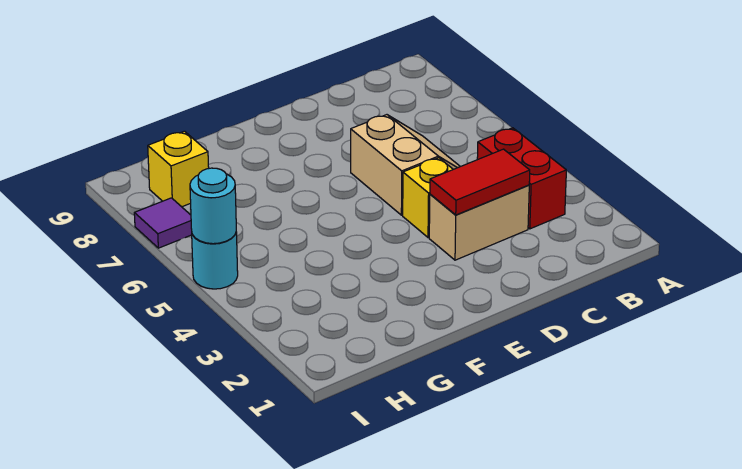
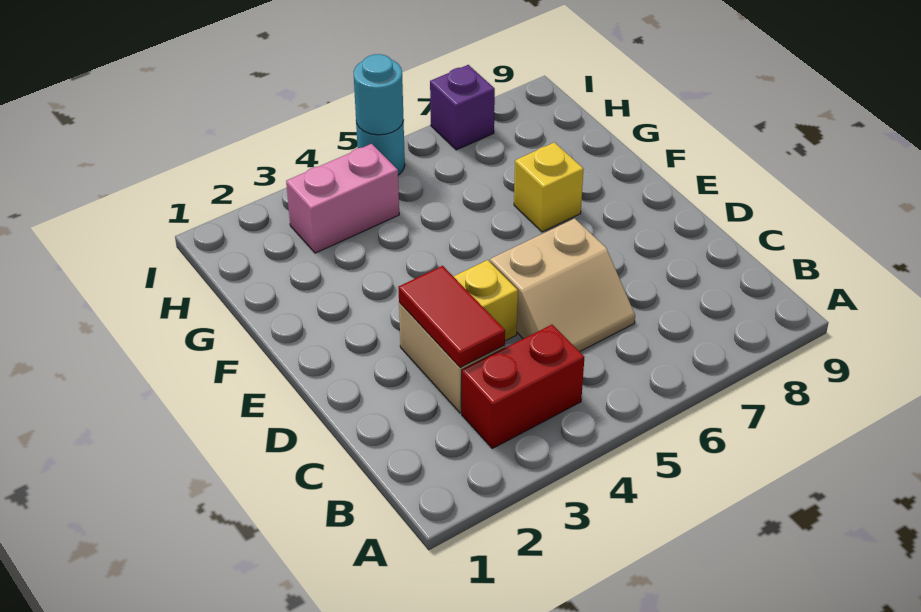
none -> pink brick H3:H4 level 1
yellow brick H8 level 1 -> yellow brick F7 level 1
purple tile I7 level 1 -> purple brick I7 level 1

